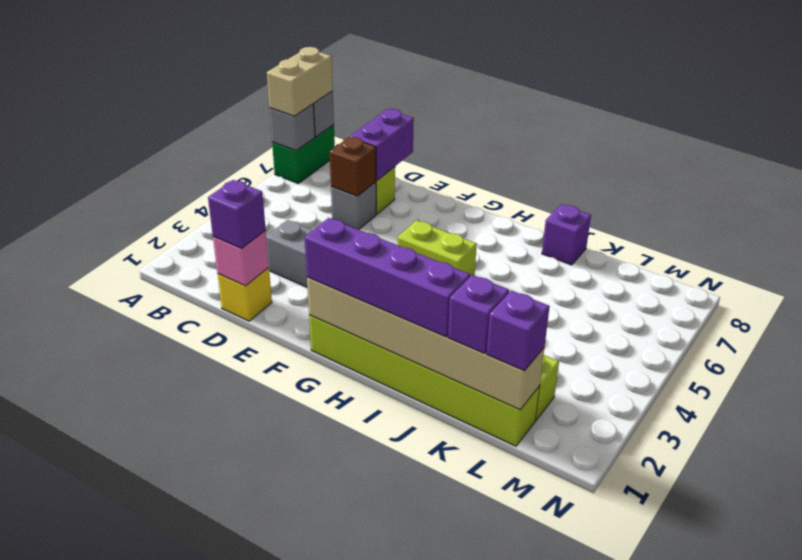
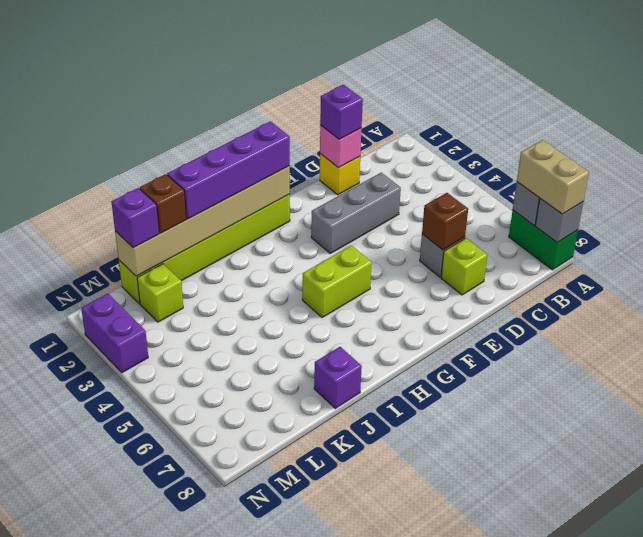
purple brick D7:D8 level 2 -> purple brick N2:N3 level 1
purple brick K1 level 3 -> brown brick K1 level 3

